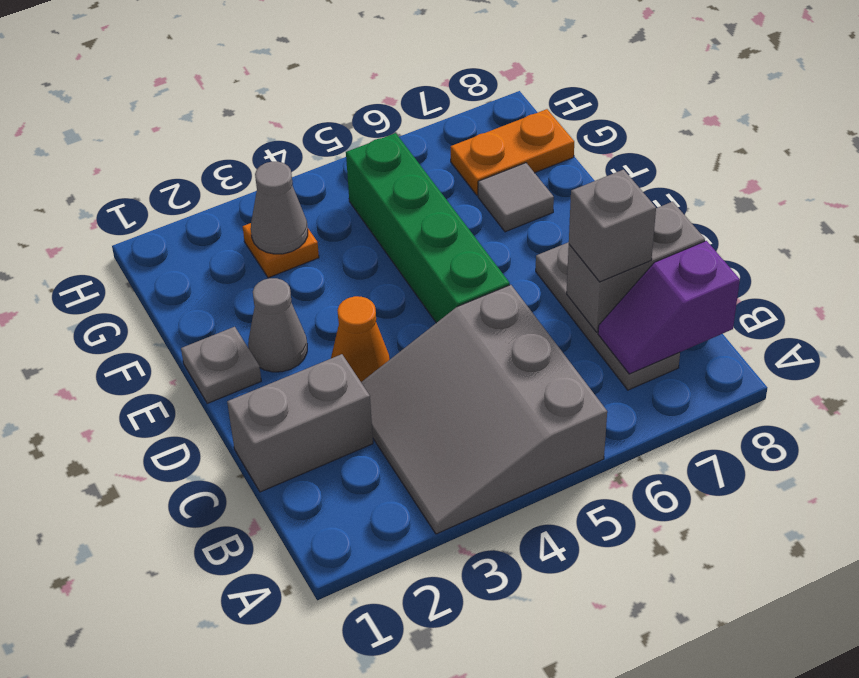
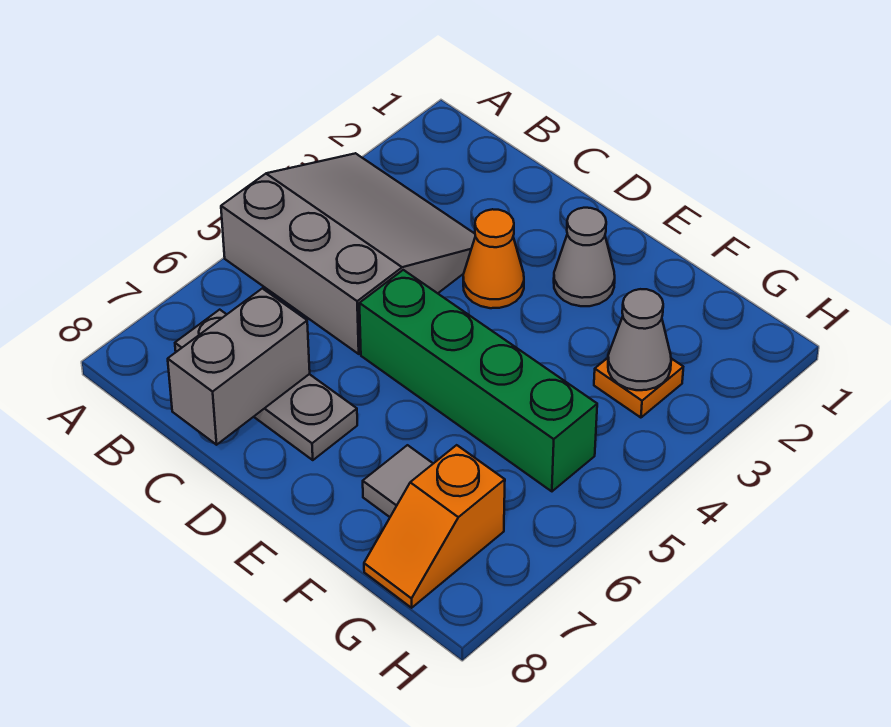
purple slope B7:B8 level 2 top 8 -> none
grey brick C1:C2 level 1 -> none
grey brick C7 level 3 -> none
grey plate E1 level 1 -> none
orange plate G7:G8 level 1 -> orange slope G7:G8 level 1 top 7

